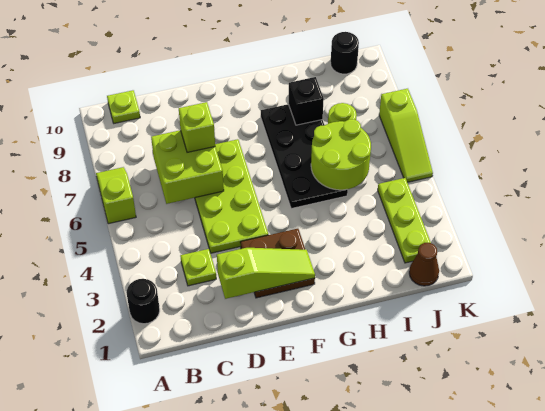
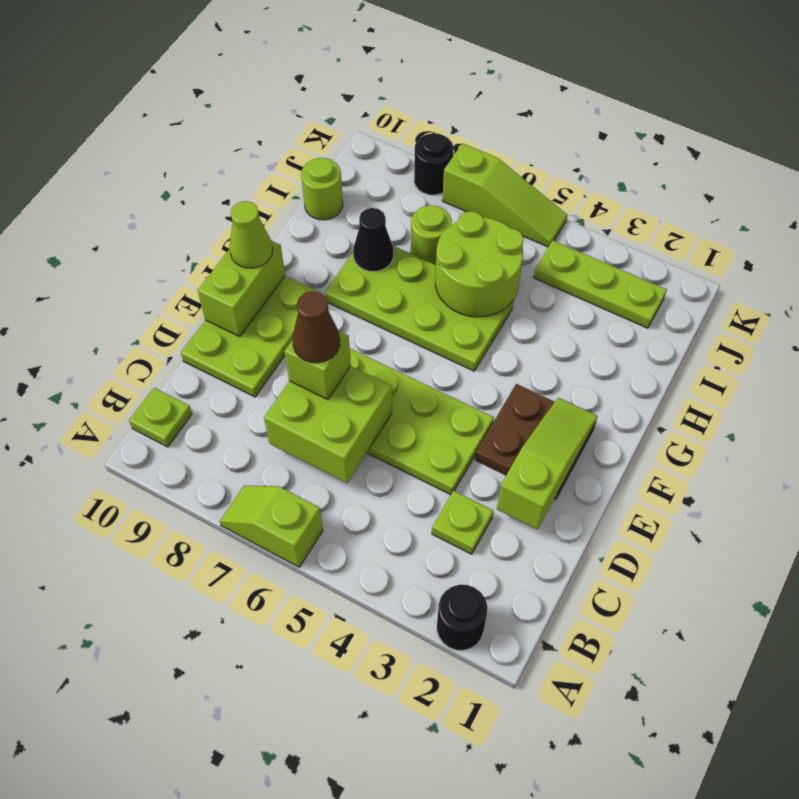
none -> lime plate D9:F10 level 1
none -> lime brick E10:F10 level 2
none -> lime cone F10 level 3
black plate G5:H8 level 1 -> lime plate G5:H8 level 1
black brick H8 level 2 -> black cone H8 level 2
none -> lime round brick I10 level 1
brown cone J1 level 1 -> brown cone D7 level 4
black round brick J10 level 1 -> black round brick K8 level 1

